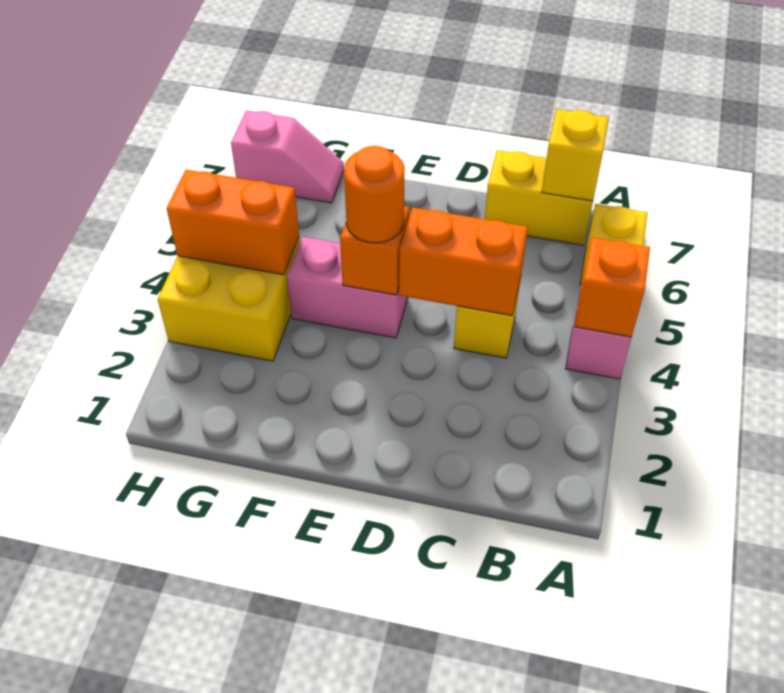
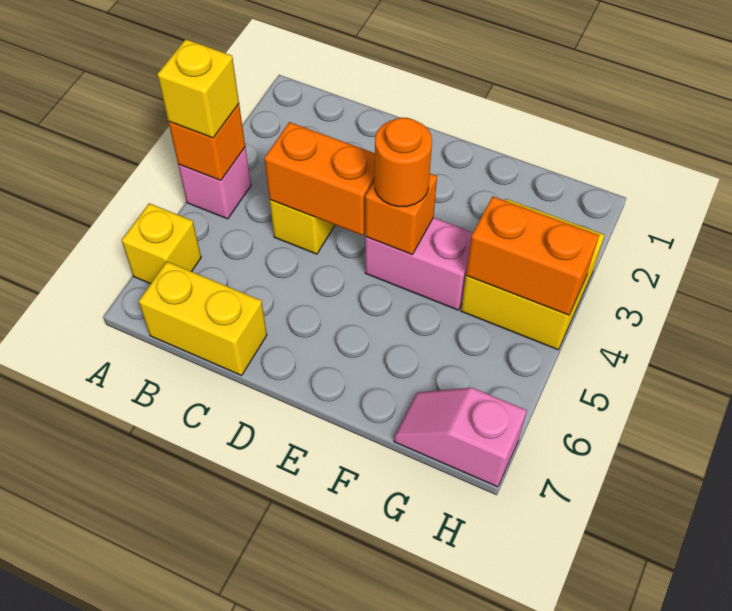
yellow brick B7 level 2 -> yellow brick A4 level 3

